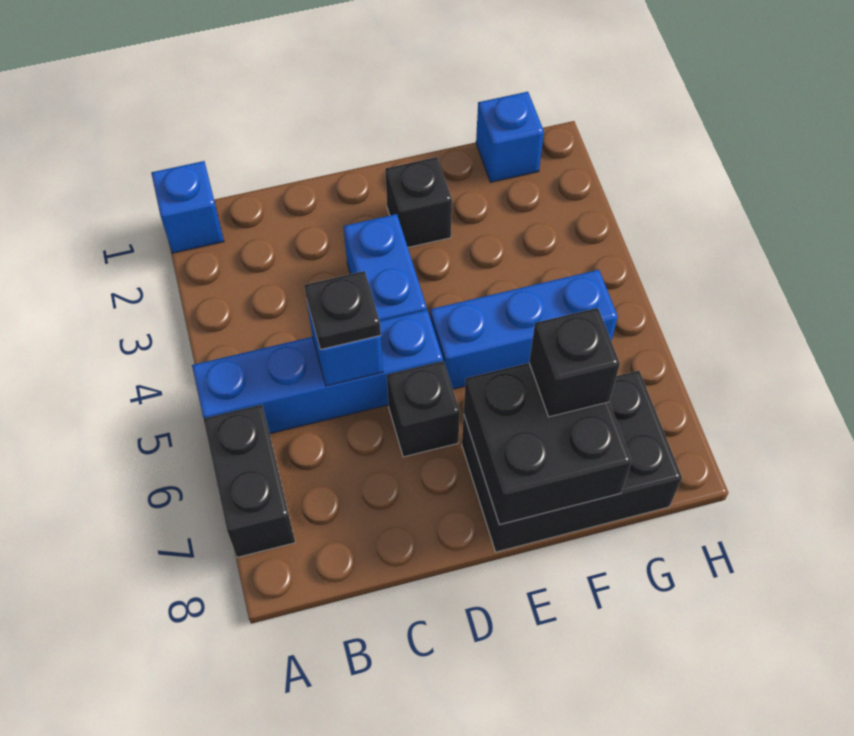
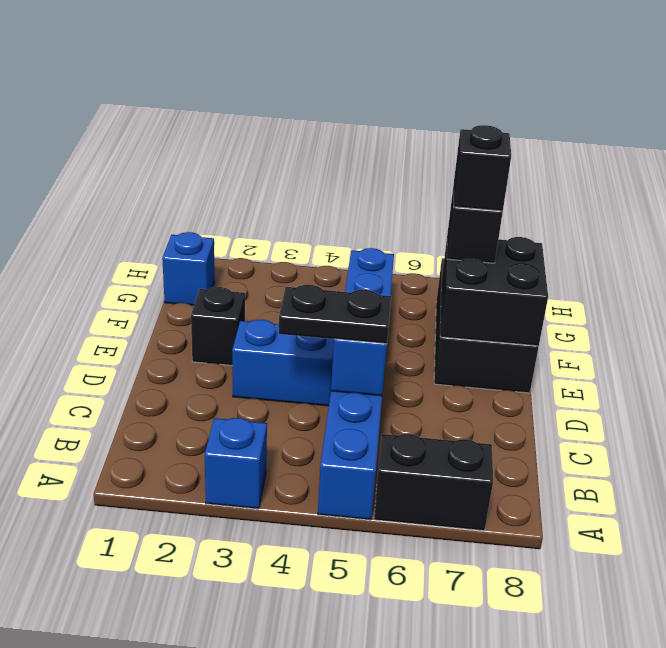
blue brick A1 level 1 -> blue brick A3 level 1
black plate C5 level 3 -> black plate C4:C5 level 3
black brick D6 level 1 -> black brick F7 level 4

